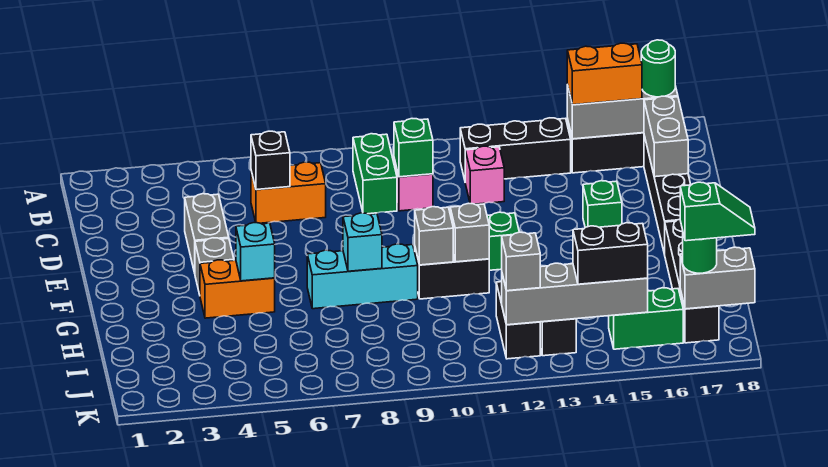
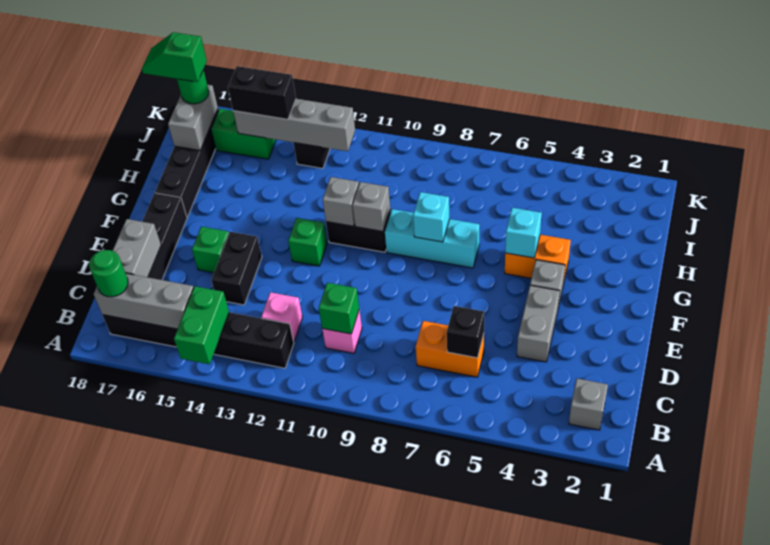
green brick B9:C9 level 1 -> green brick A14:B14 level 2
orange brick B15:B16 level 3 -> none
black brick I12:J12 level 1 -> black brick D14:E14 level 1
grey brick J12 level 3 -> grey brick B2 level 1
grey brick J17:J18 level 2 -> grey brick I17:J17 level 2

